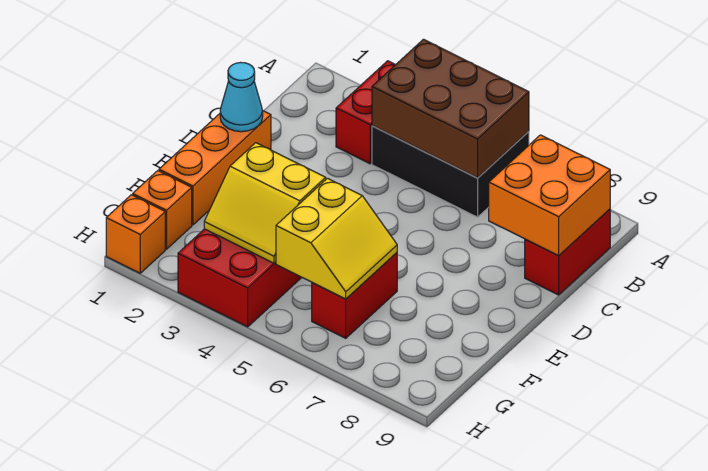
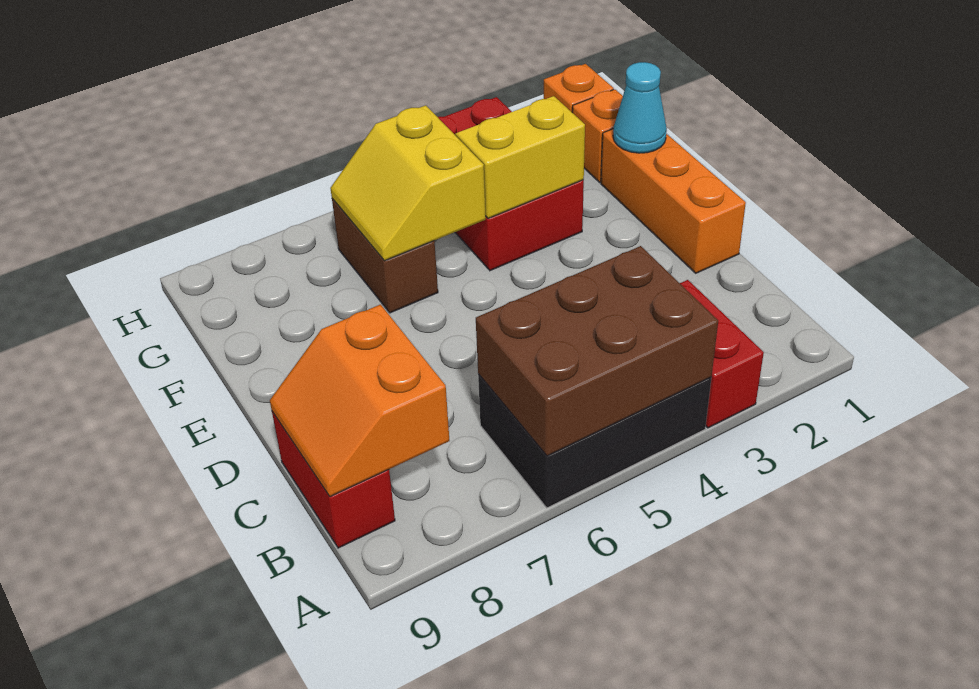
orange brick B8:C9 level 2 -> orange slope B8:C9 level 2 top 8
cyan cone D1 level 2 -> cyan cone F1 level 2
red brick F6:G6 level 1 -> brown brick F6:G6 level 1

